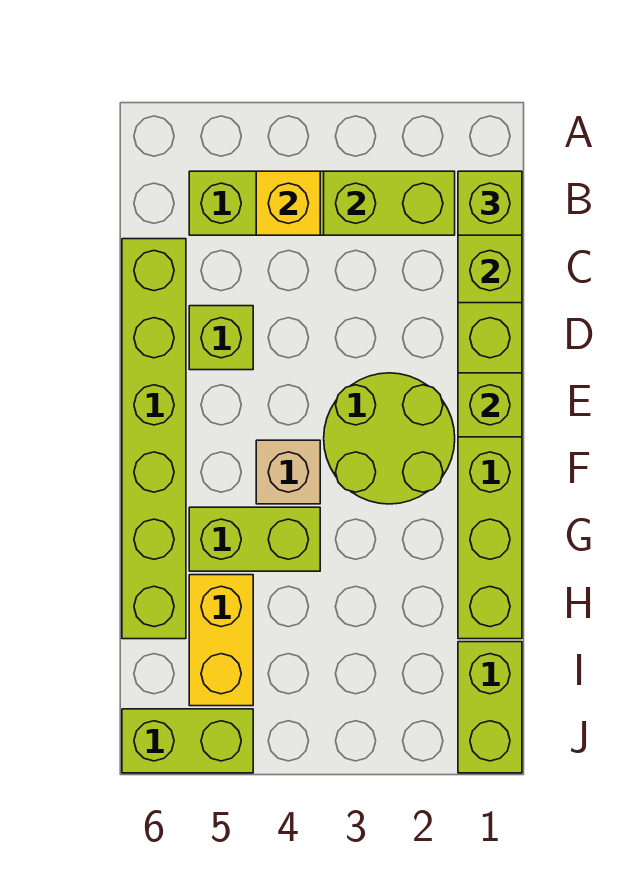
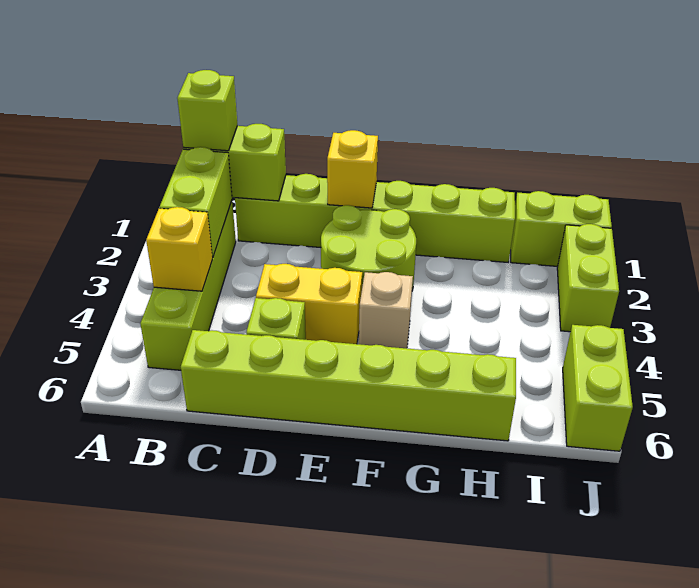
lime brick E1 level 2 -> yellow brick E1 level 2
lime brick G4:G5 level 1 -> lime brick J2:J3 level 1
yellow brick H5:I5 level 1 -> yellow brick D4:E4 level 1

